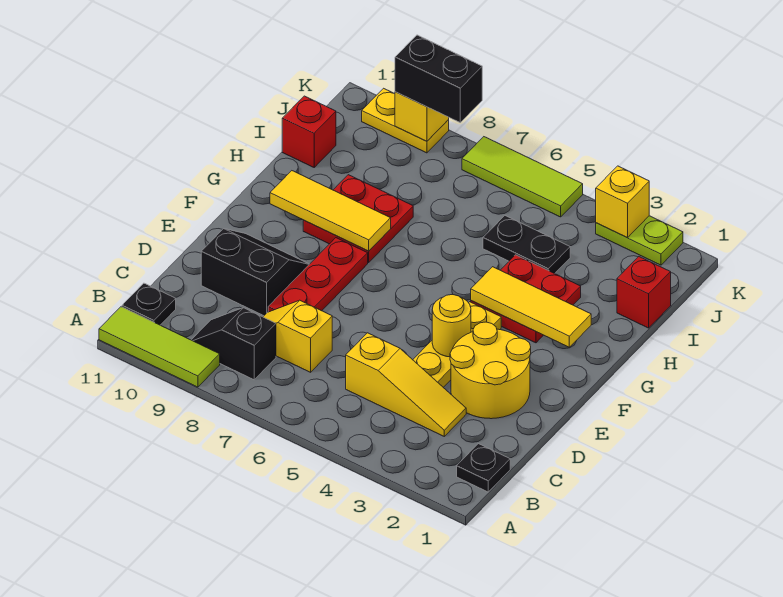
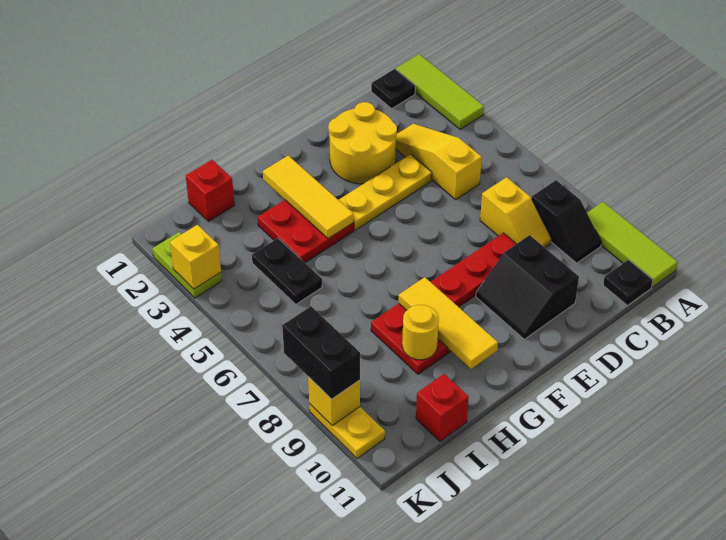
yellow round brick E4 level 2 -> yellow round brick H9 level 2
lime tile K5:K7 level 1 -> lime tile A1:A3 level 1

